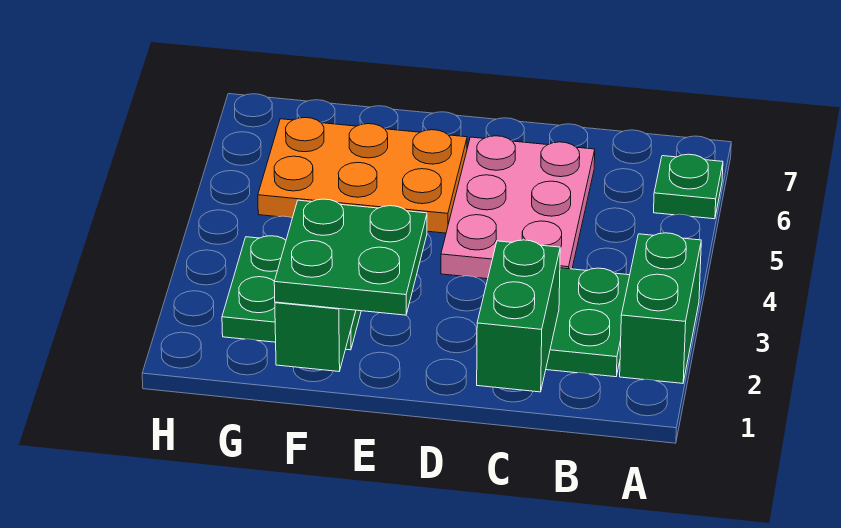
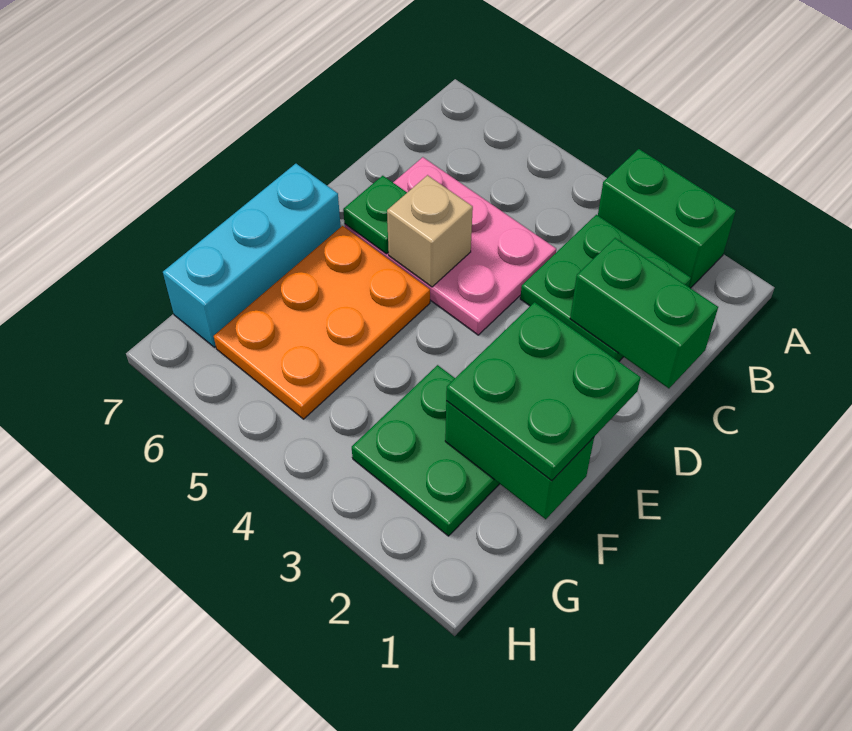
green plate A6 level 1 -> green plate D6 level 2
none -> tan brick D5 level 2
none -> cyan brick E7:G7 level 1

